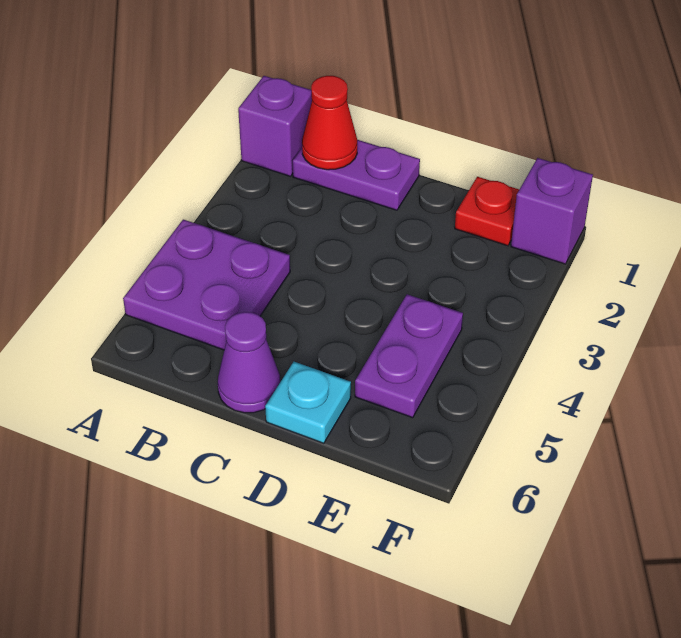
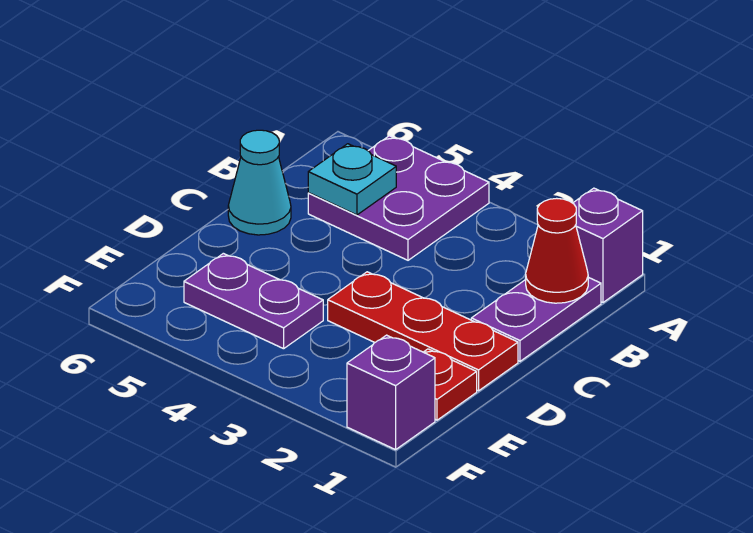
purple cone C6 level 1 -> cyan cone C6 level 1
none -> red plate D1:D3 level 1
cyan plate D6 level 1 -> cyan plate B5 level 2

